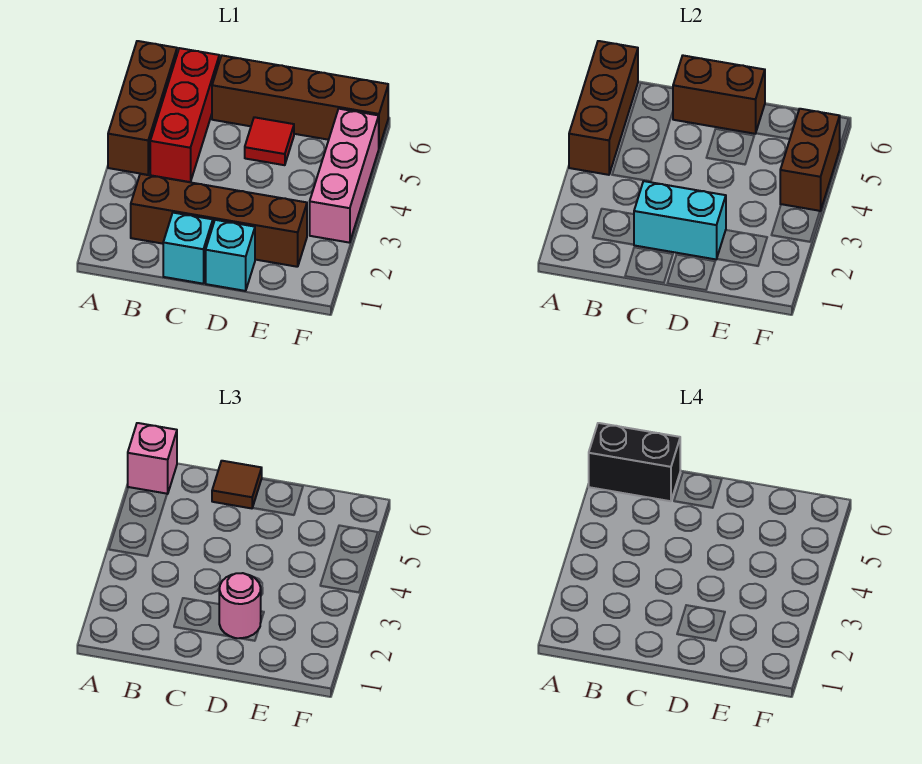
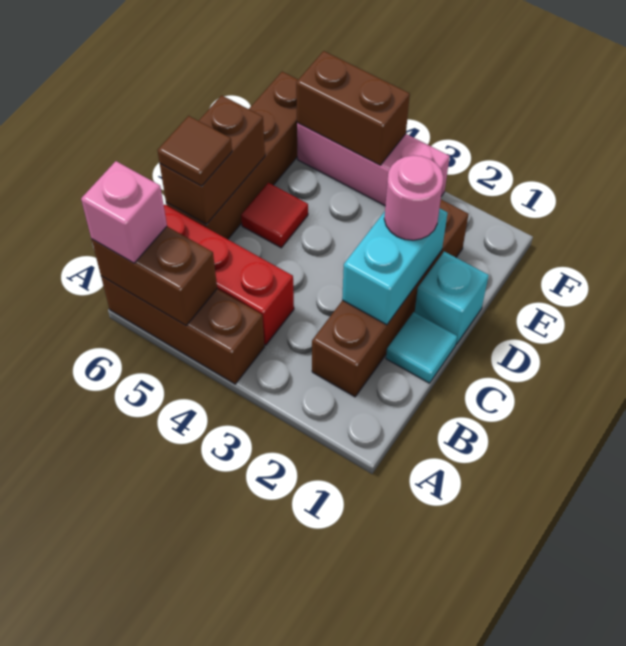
brown brick A4:A6 level 2 -> brown brick A5:A6 level 2
black brick A6:B6 level 4 -> none
cyan brick C1 level 1 -> cyan tile C1 level 1

